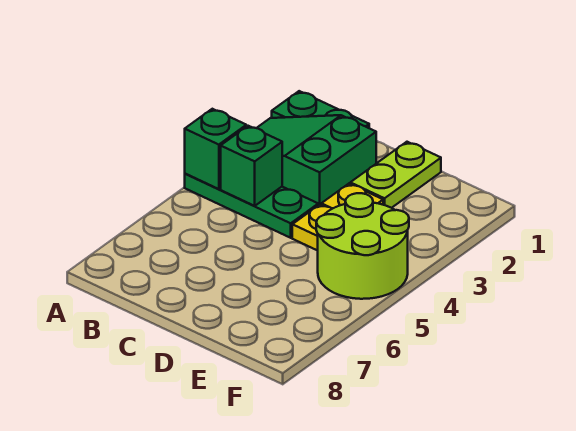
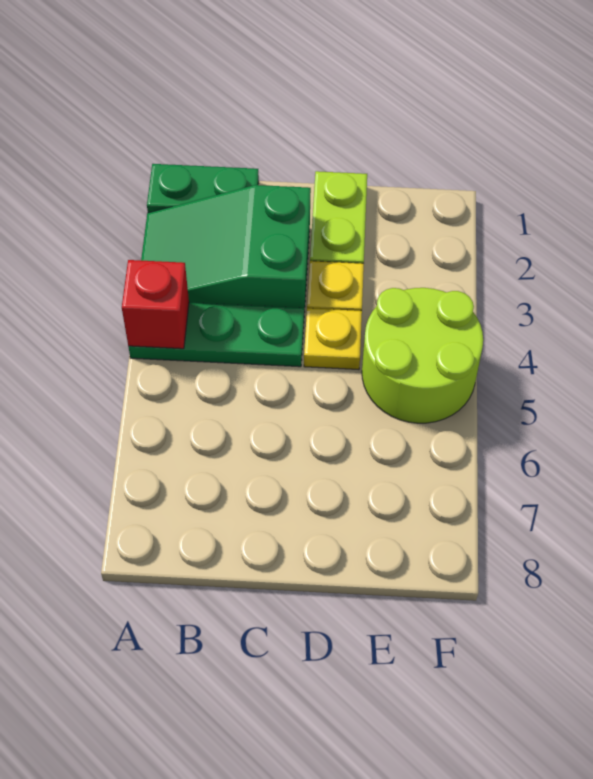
green brick A4 level 2 -> red brick A4 level 2
green brick B4 level 2 -> none

